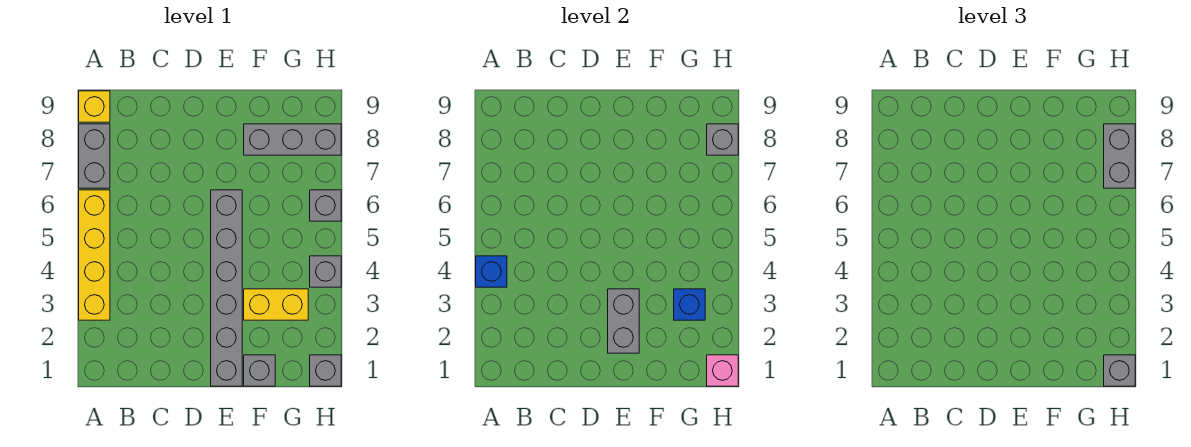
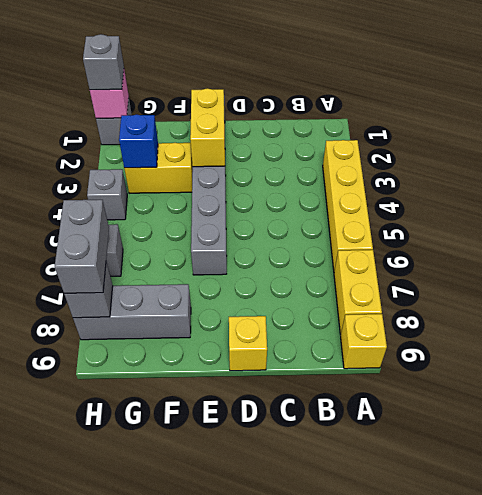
blue brick A4 level 2 -> none
grey brick A7:A8 level 1 -> yellow brick A7:A8 level 1
none -> yellow brick D9 level 1
grey brick E2:E3 level 2 -> yellow brick E2:E3 level 2
grey brick F1 level 1 -> none

